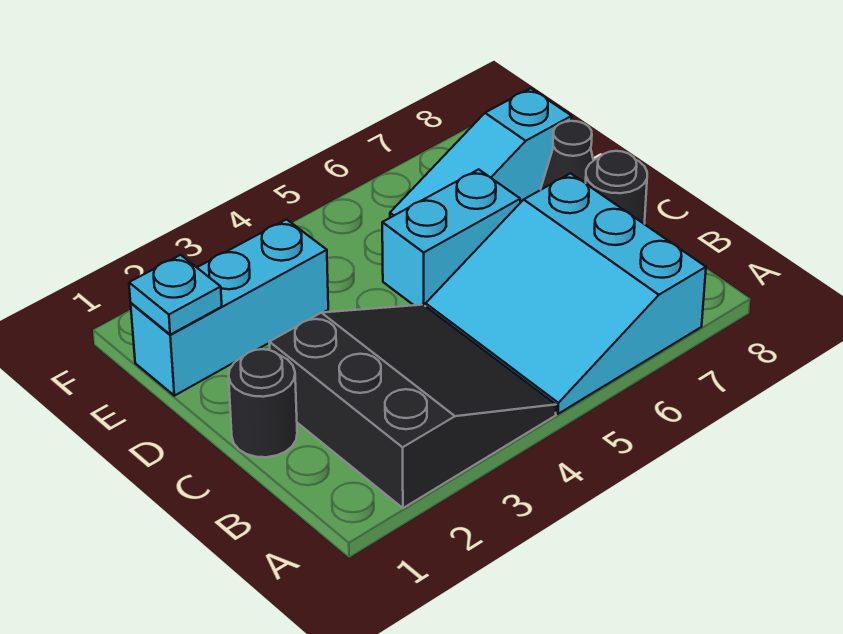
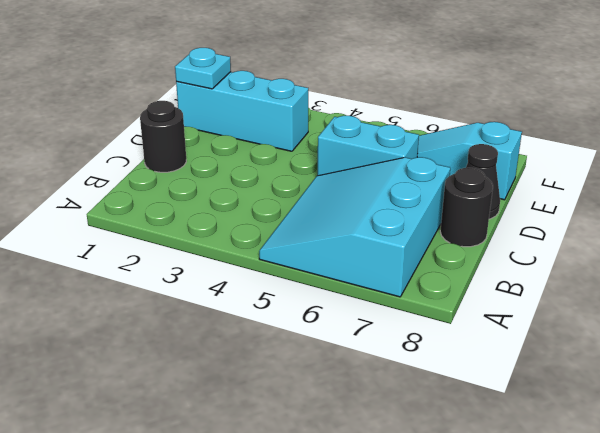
black slope A2:C4 level 1 top 2 -> none

